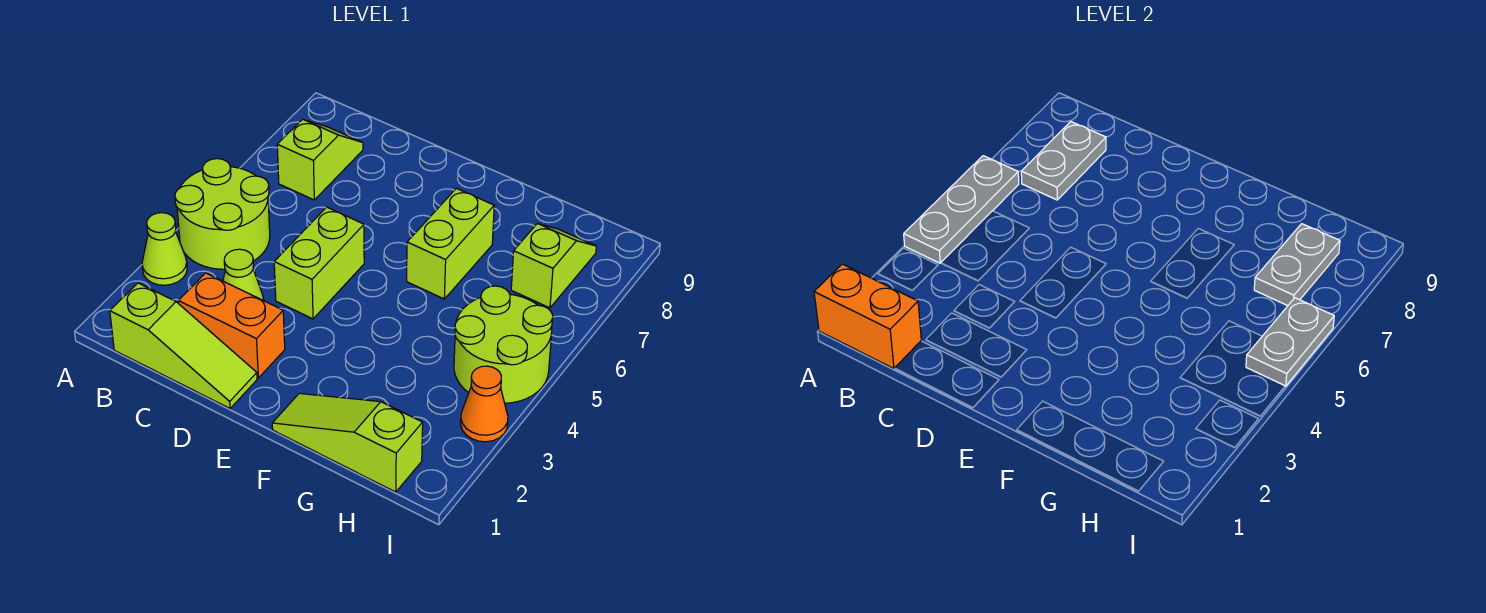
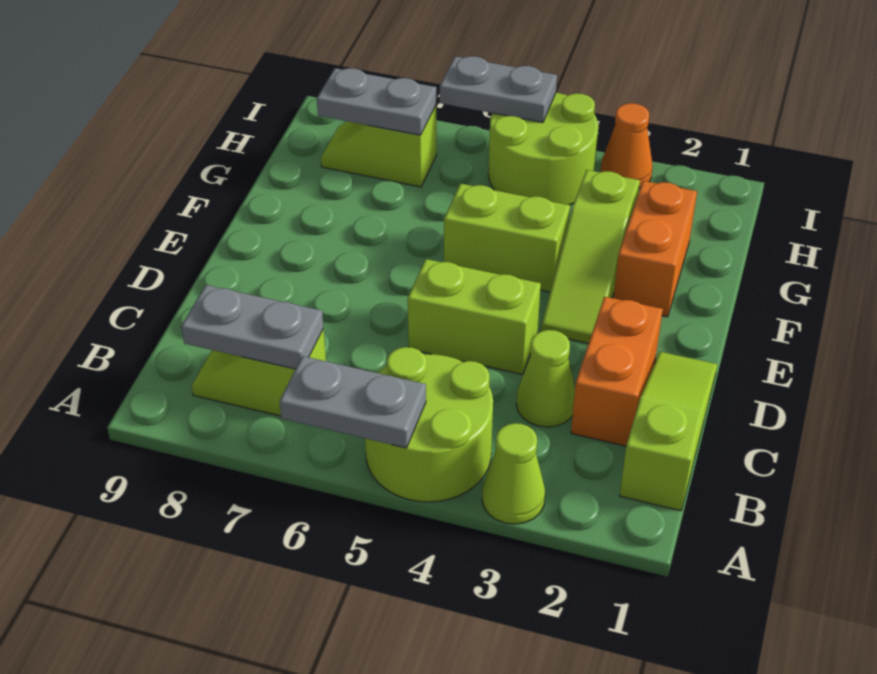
orange brick A1:B1 level 2 -> orange brick F2:G2 level 1
grey plate A4:A6 level 2 -> grey plate A5:A6 level 2
lime slope F1:H1 level 1 top H -> lime slope E3:G3 level 1 top G
lime brick F6:F7 level 1 -> lime brick F4:F5 level 1

